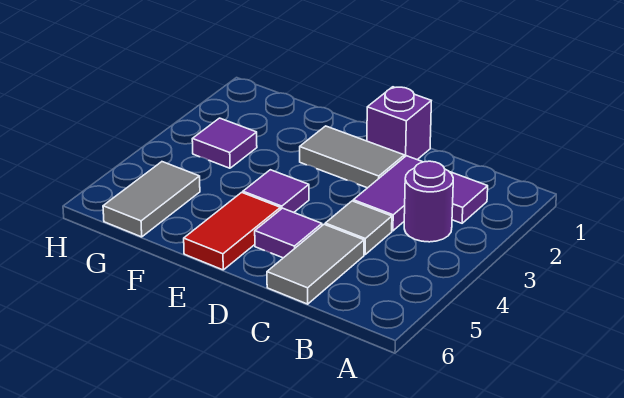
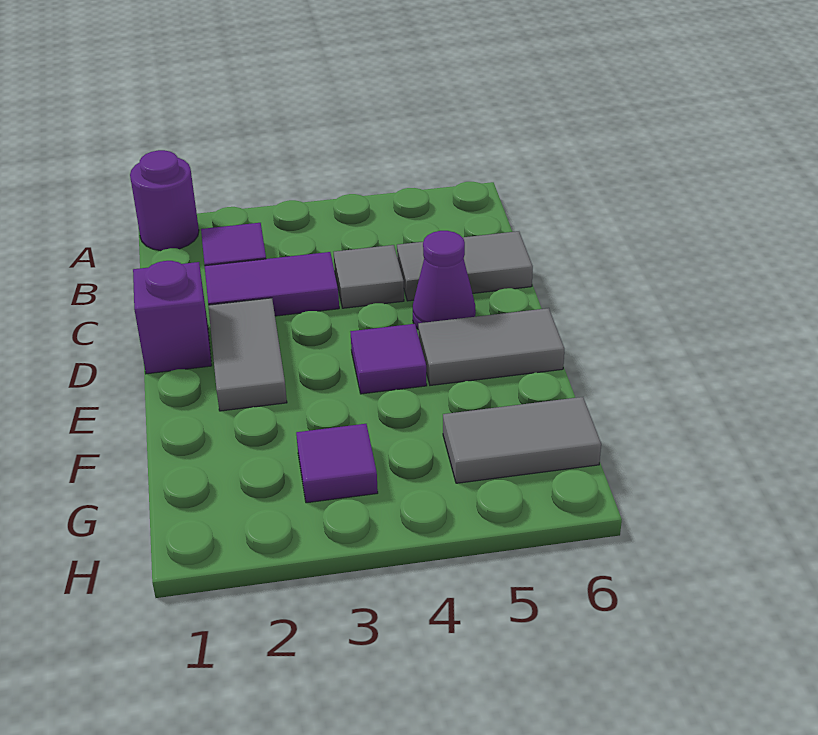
purple round brick B3 level 1 -> purple round brick A1 level 1
purple tile D5 level 1 -> purple cone D5 level 1
red tile E5:E6 level 1 -> grey tile E5:E6 level 1

